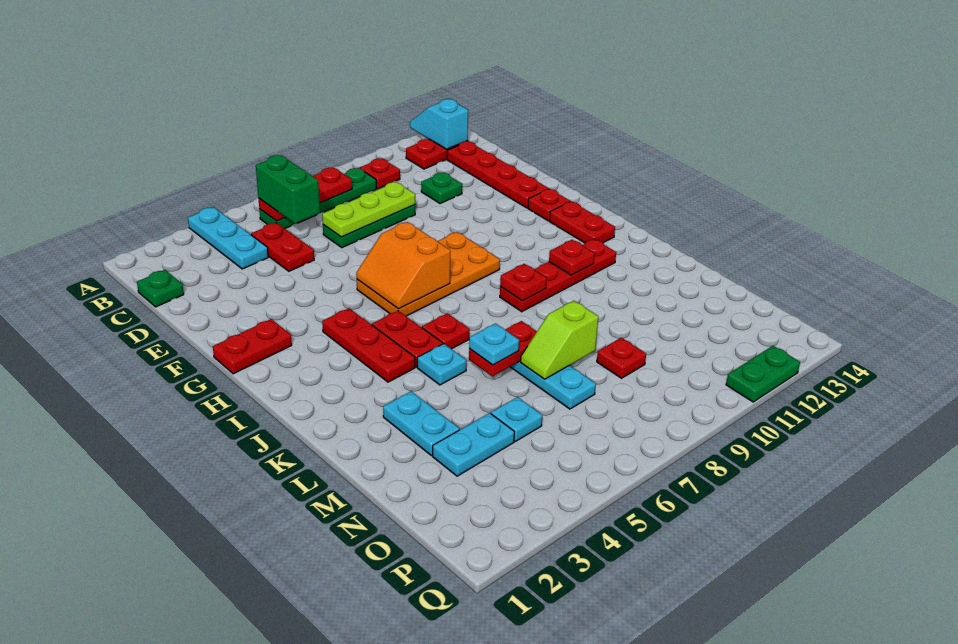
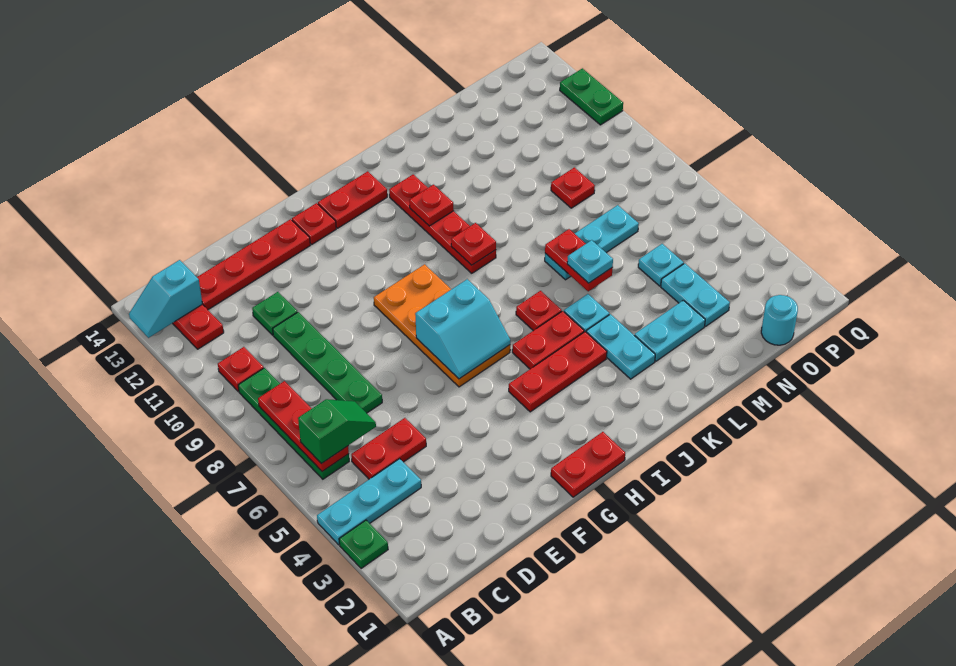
green brick B6:C6 level 3 -> green slope B6:C6 level 3 top B
green plate C1 level 1 -> green plate A3 level 1
green plate D7:D9 level 1 -> green plate D7:D10 level 1
lime plate D7:D9 level 2 -> none
red plate G1:G2 level 1 -> red plate G1:H1 level 1
orange slope G6:H7 level 2 top 7 -> cyan slope G6:H7 level 2 top 7
none -> cyan plate K3:K4 level 1
lime slope M7:M8 level 2 top 8 -> none
none -> cyan round brick O1 level 1

